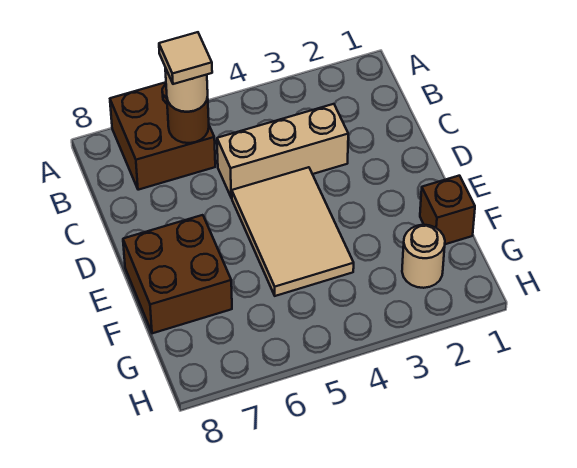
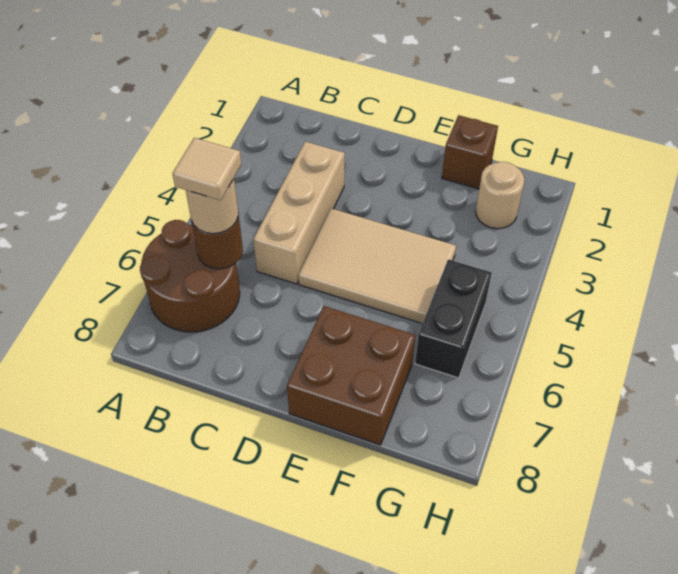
brown brick A6:B7 level 1 -> brown round brick A6:B7 level 1
none -> black brick G5:G6 level 1

